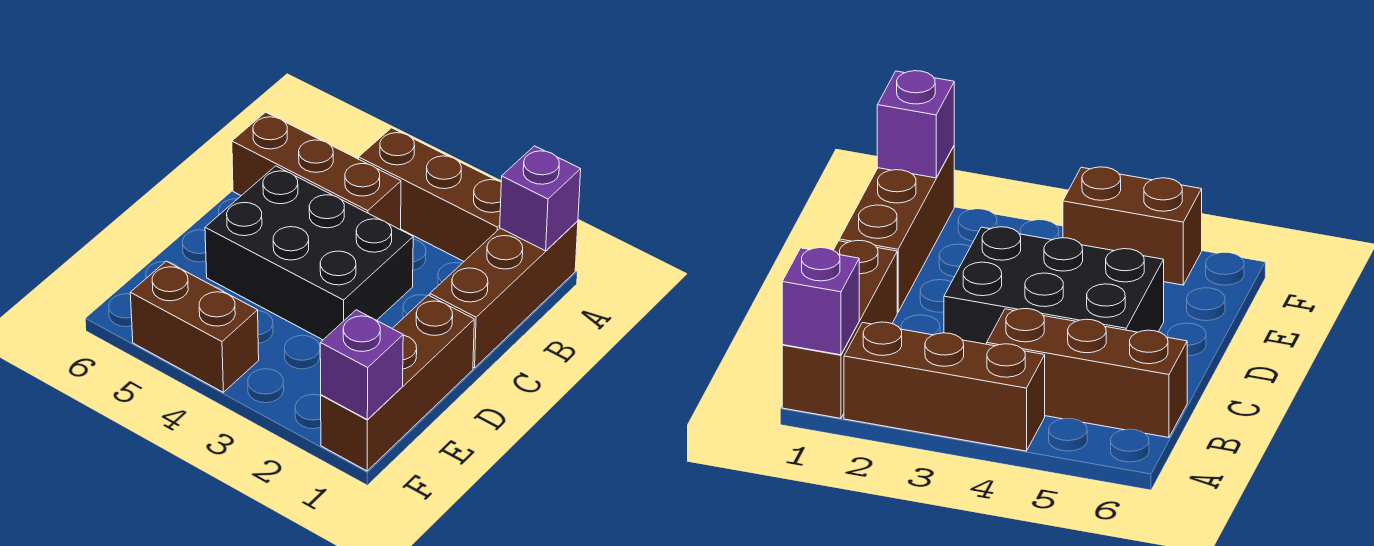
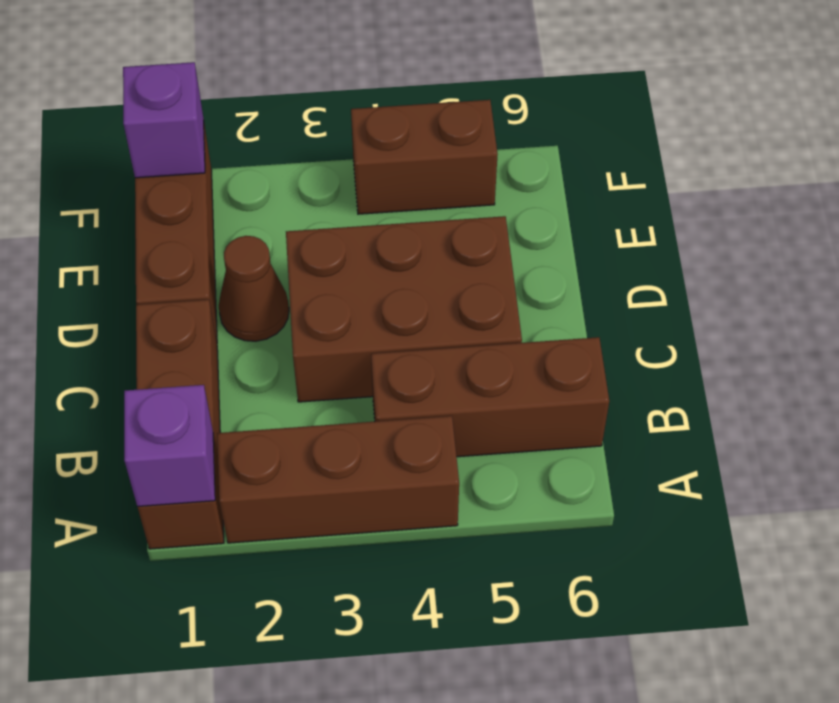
black brick C3:D5 level 1 -> brown brick C3:D5 level 1
none -> brown cone D2 level 1

